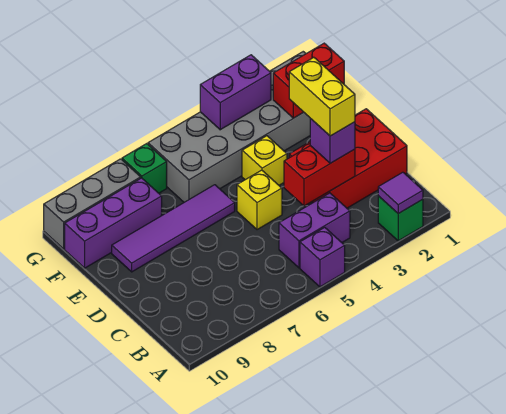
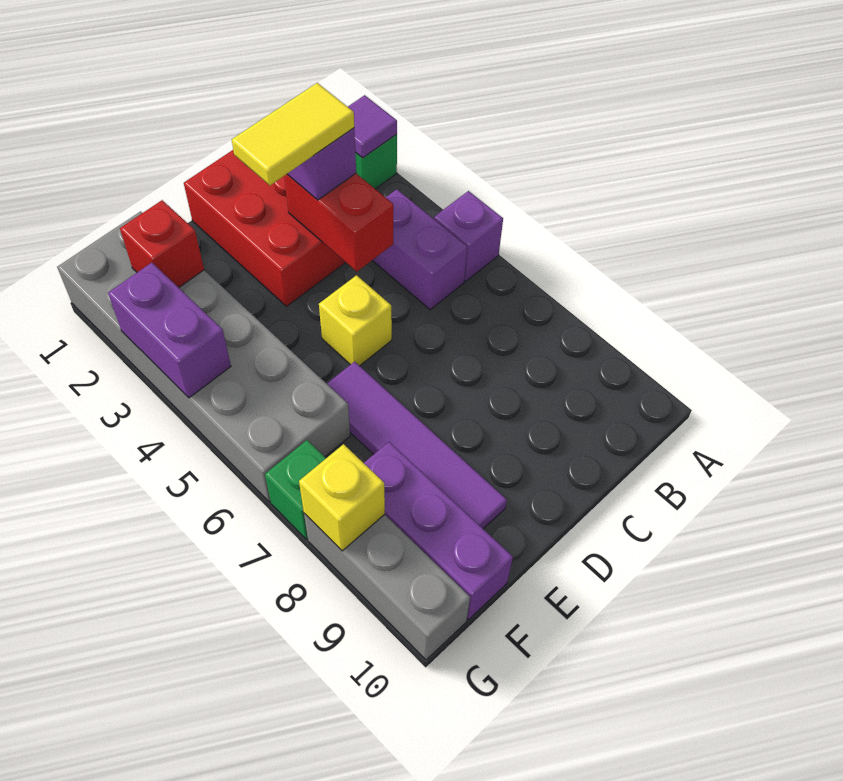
yellow brick C3:D3 level 4 -> yellow tile C3:D3 level 4
yellow brick E4 level 1 -> yellow brick G8 level 2
red brick F1:F2 level 2 -> red brick F2 level 2

